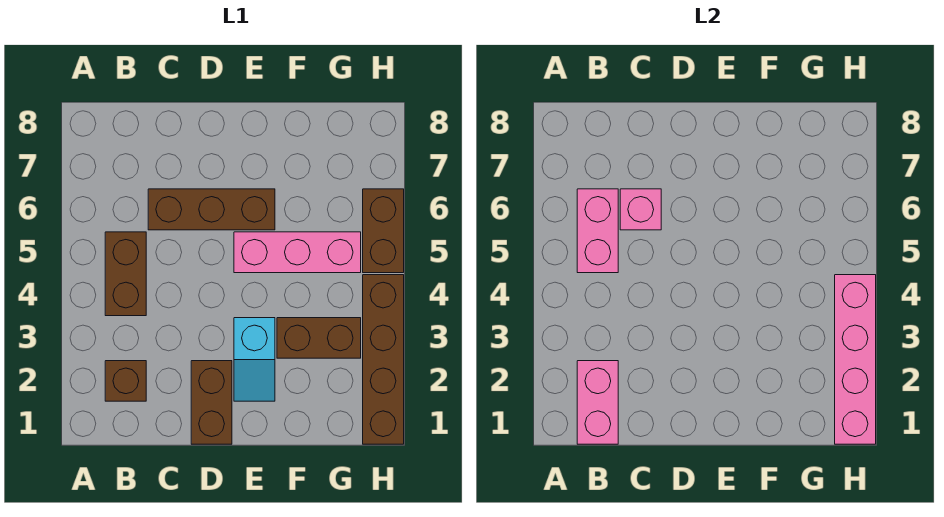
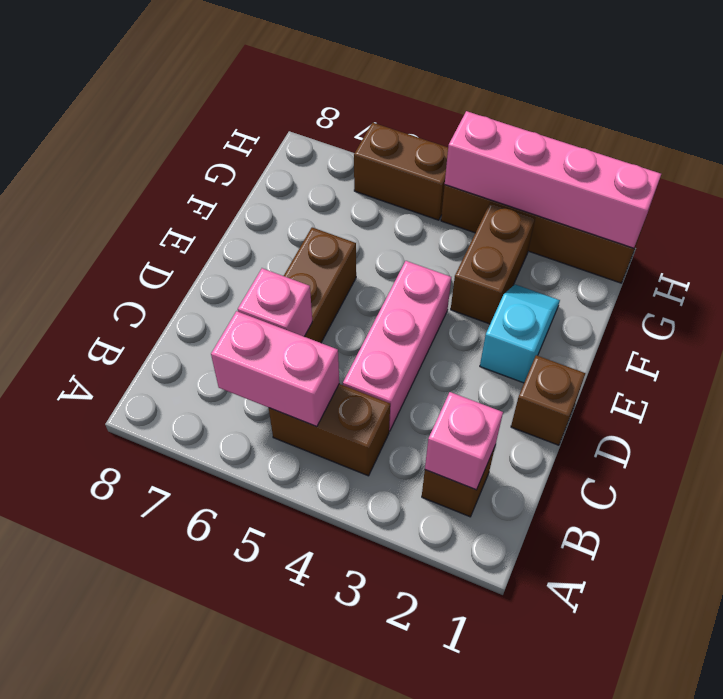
pink brick B1:B2 level 2 -> pink brick B2 level 2
brown brick D1:D2 level 1 -> brown brick D1 level 1
cyan slope E2:E3 level 1 top 3 -> cyan slope E2:F2 level 1 top E
pink brick E5:G5 level 1 -> pink brick C4:E4 level 1

